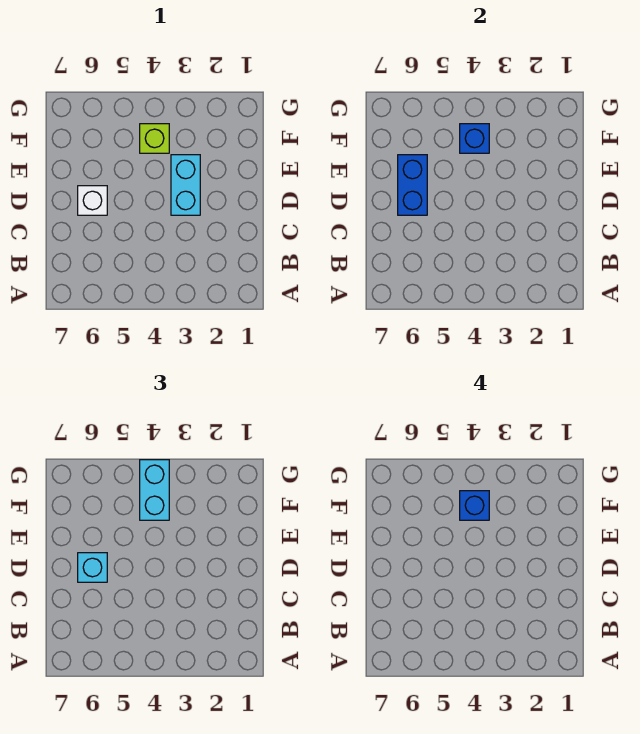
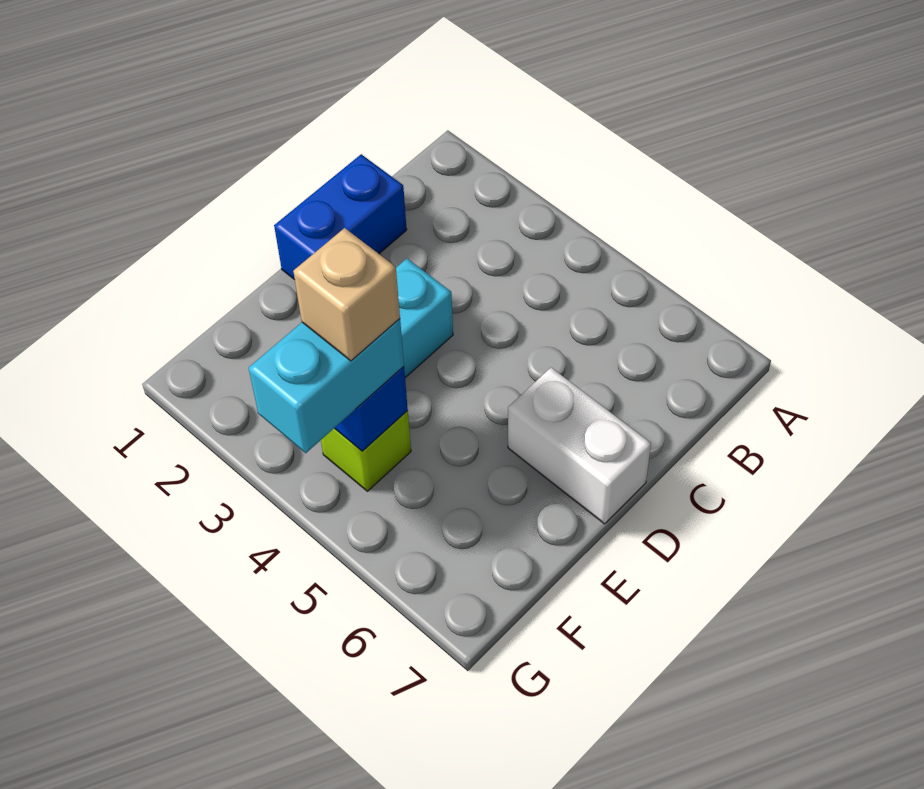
white brick D6 level 1 -> white brick D6:D7 level 1
blue brick D6:E6 level 2 -> blue brick C1:D1 level 1
cyan brick D6 level 3 -> none
blue brick F4 level 4 -> tan brick F4 level 4

